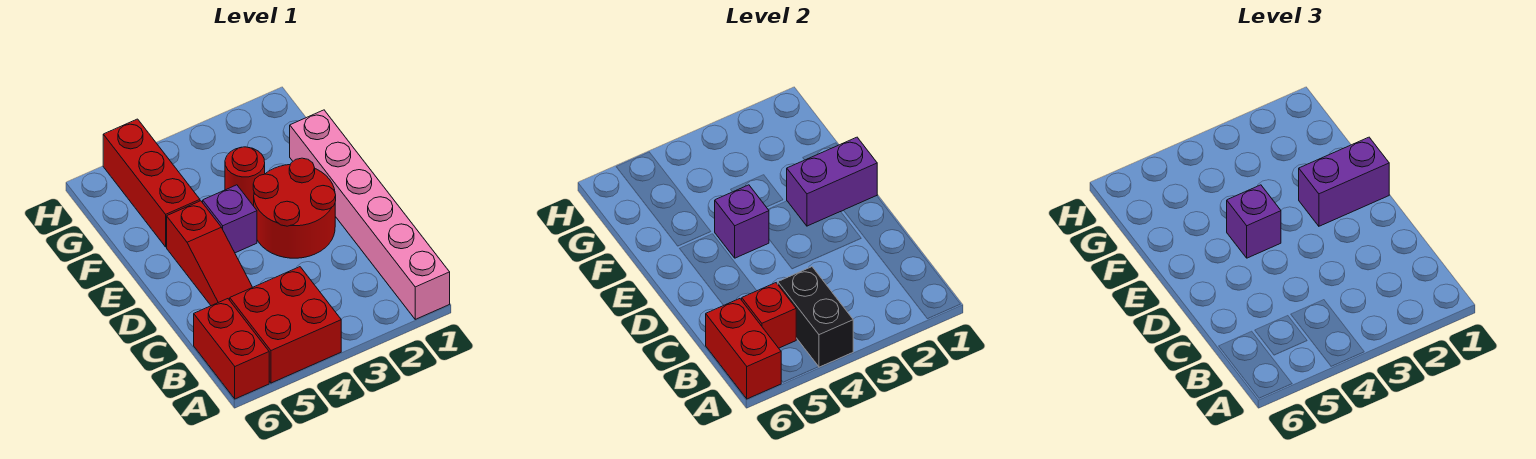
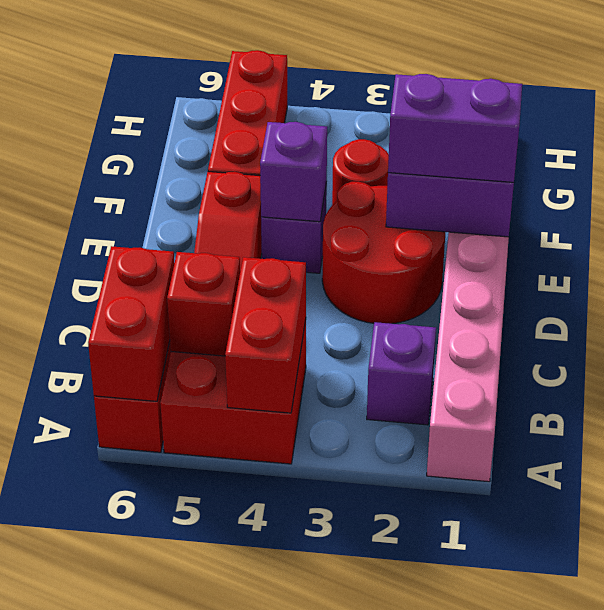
black brick A4:B4 level 2 -> red brick A4:B4 level 2
purple brick E4 level 3 -> purple brick B2 level 1

